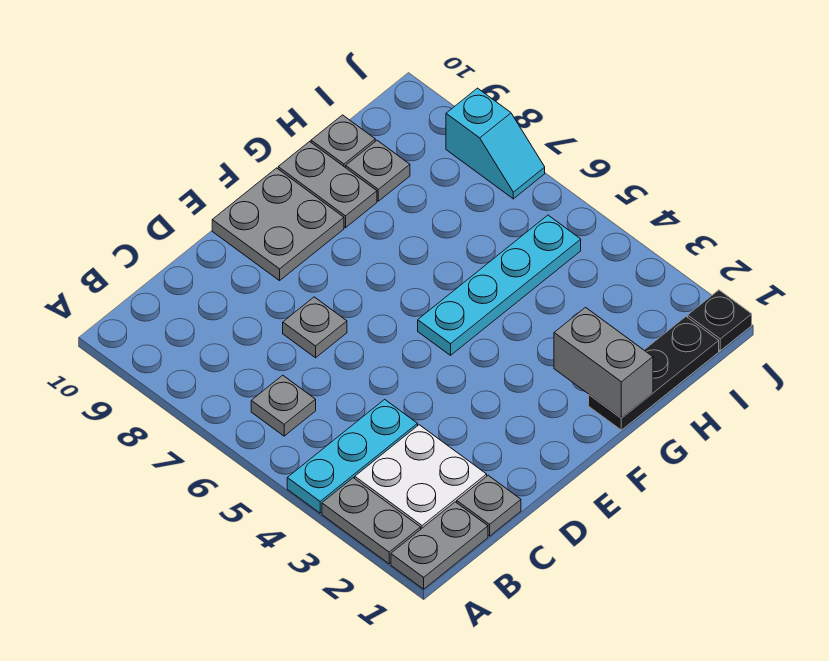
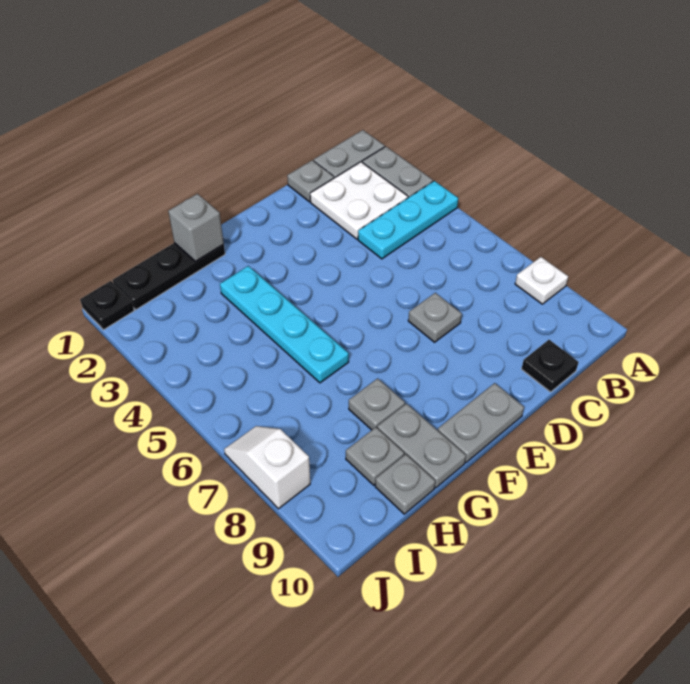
none -> white plate A8 level 1
grey plate B6 level 1 -> grey plate G8 level 1
none -> black plate C10 level 1
grey plate E9:F10 level 1 -> grey plate E10:F10 level 1
cyan plate F5:I5 level 1 -> cyan plate G3:G6 level 1
grey brick G1:G2 level 2 -> grey brick G1 level 2
cyan slope J7:J8 level 1 top 8 -> white slope J7:J8 level 1 top 8

